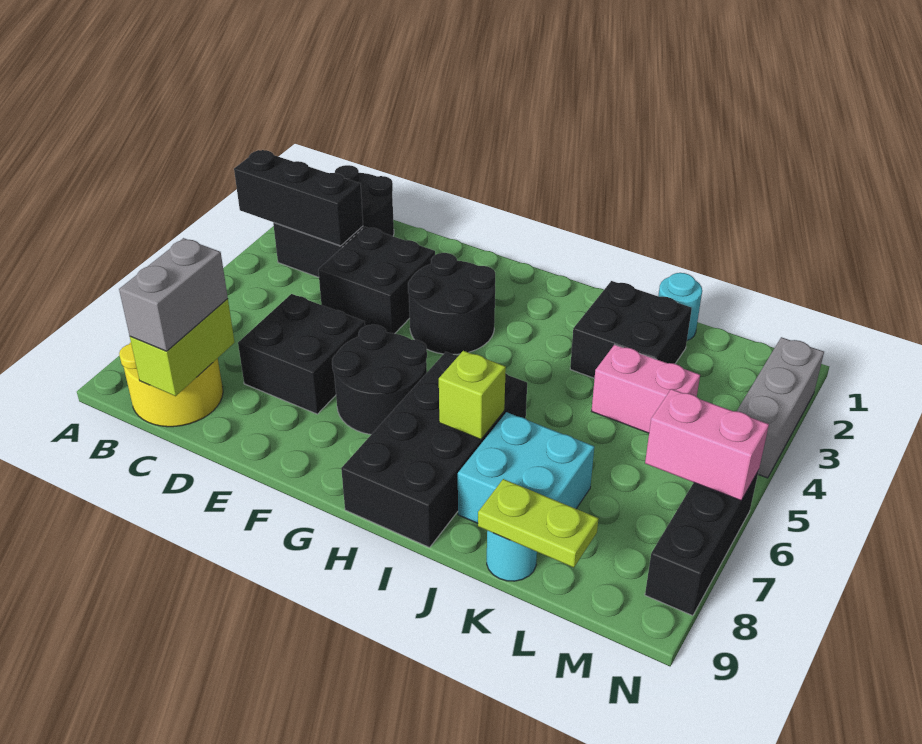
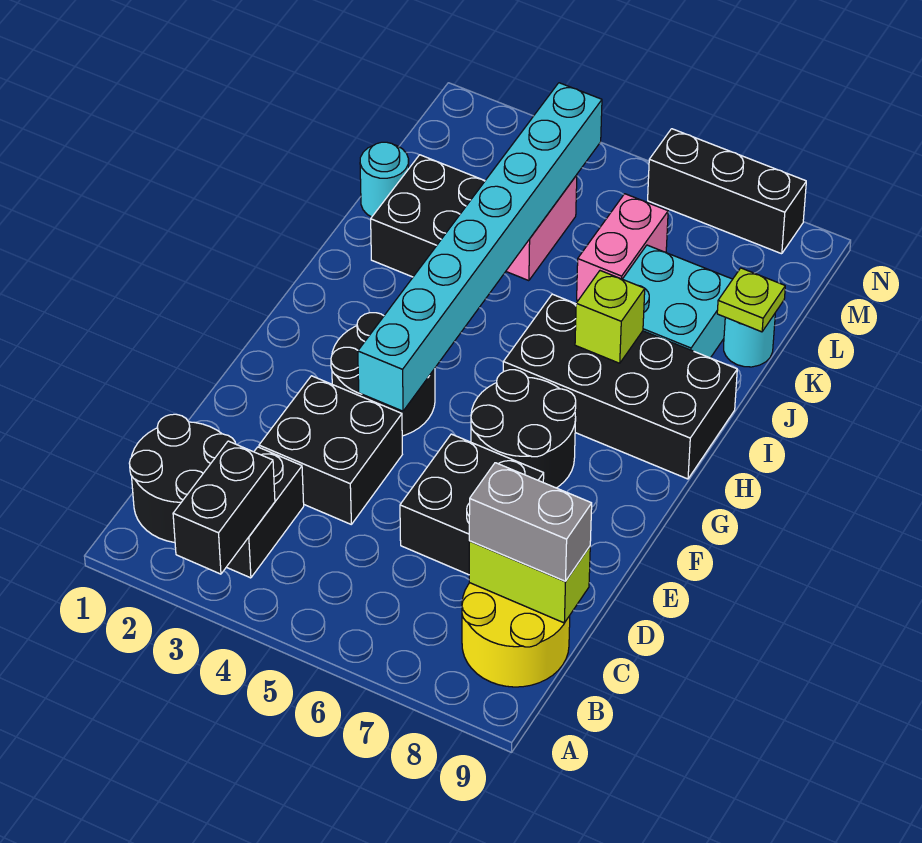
black brick A3:C3 level 2 -> black brick A3:B3 level 2
none -> cyan brick F4:M4 level 2
lime plate K9:L9 level 2 -> lime plate K9 level 2
pink brick M6:N6 level 2 -> pink brick K6:L6 level 1
grey brick N2:N4 level 1 -> none

